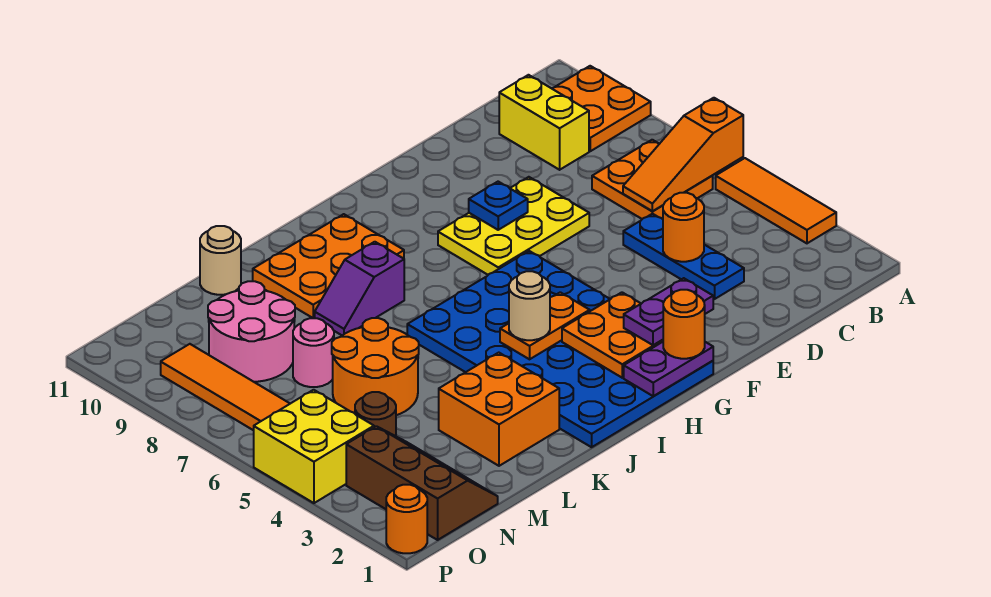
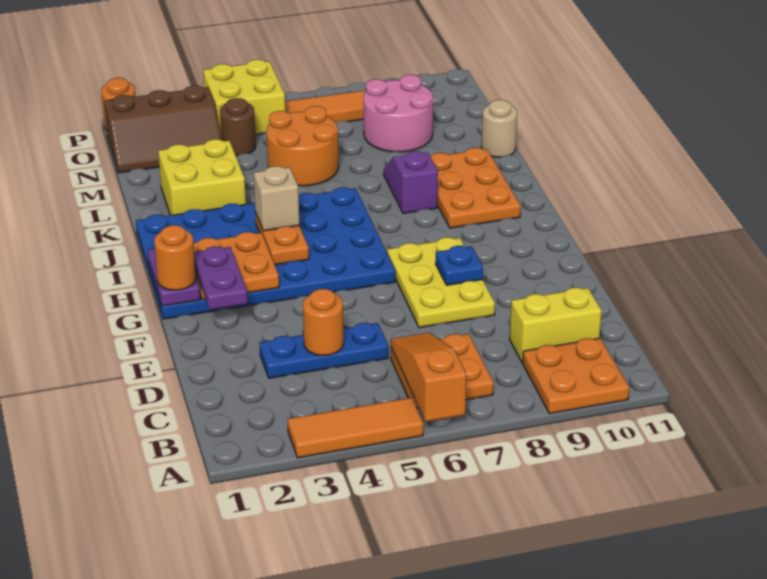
tan round brick I4 level 3 -> tan brick I4 level 3
orange brick K2:L3 level 1 -> yellow brick K2:L3 level 1
pink round brick M7 level 1 -> none

